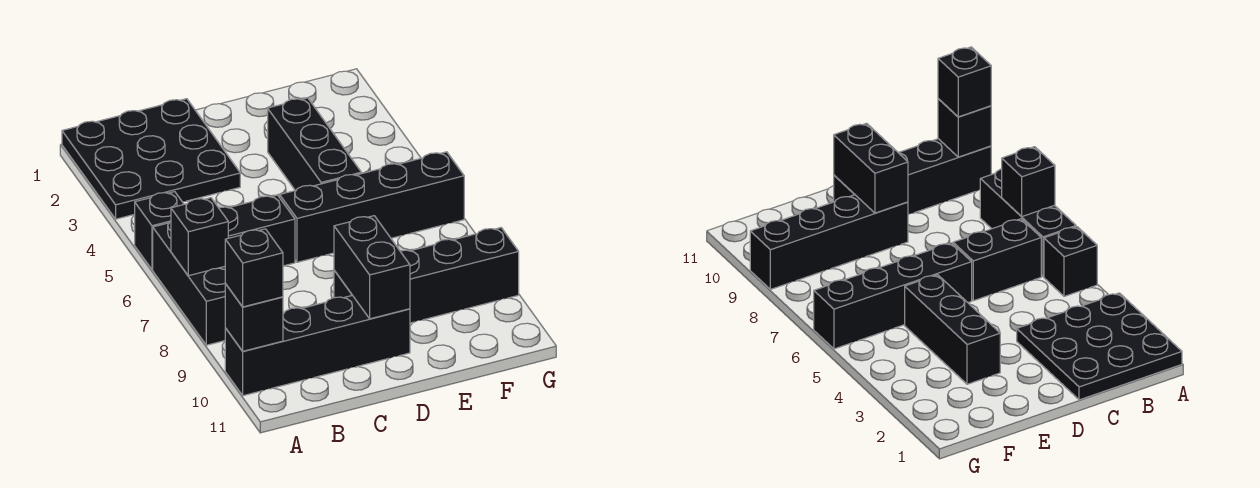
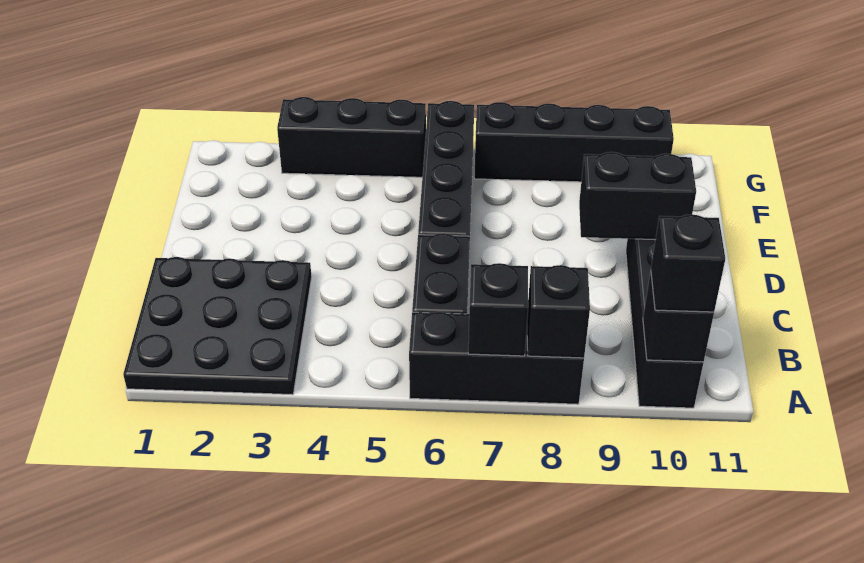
black brick A5 level 1 -> black brick A8 level 2
black brick D9:G9 level 1 -> black brick G7:G10 level 1
black brick E3:E5 level 1 -> black brick G3:G5 level 1

